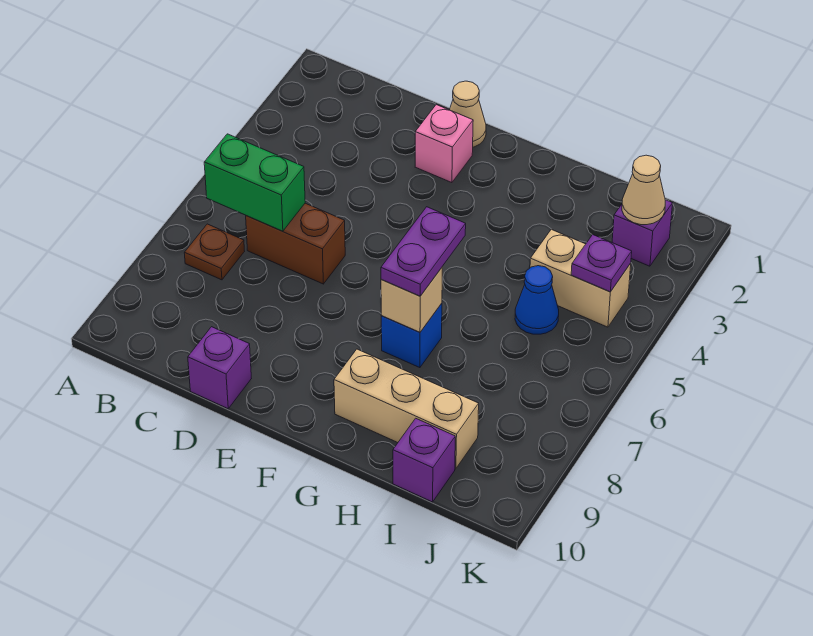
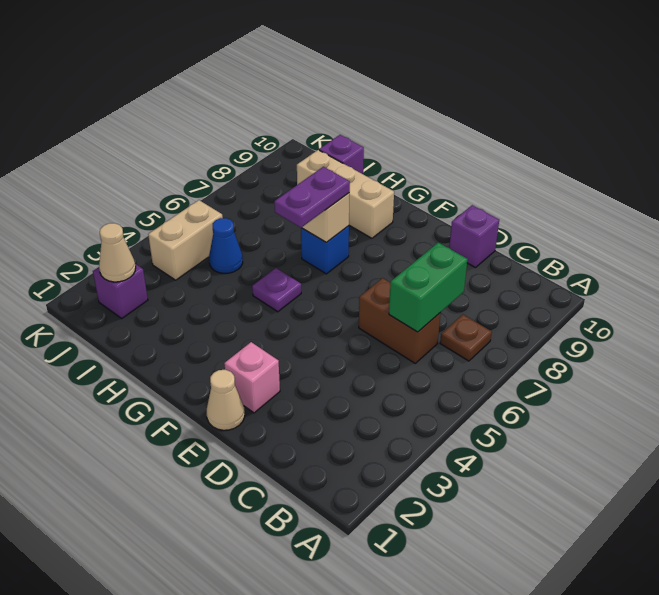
green brick B6:C6 level 2 -> green brick C6:C7 level 2
tan brick I4:J4 level 1 -> tan brick J4:J5 level 1
purple plate J4 level 2 -> purple plate G5 level 1

